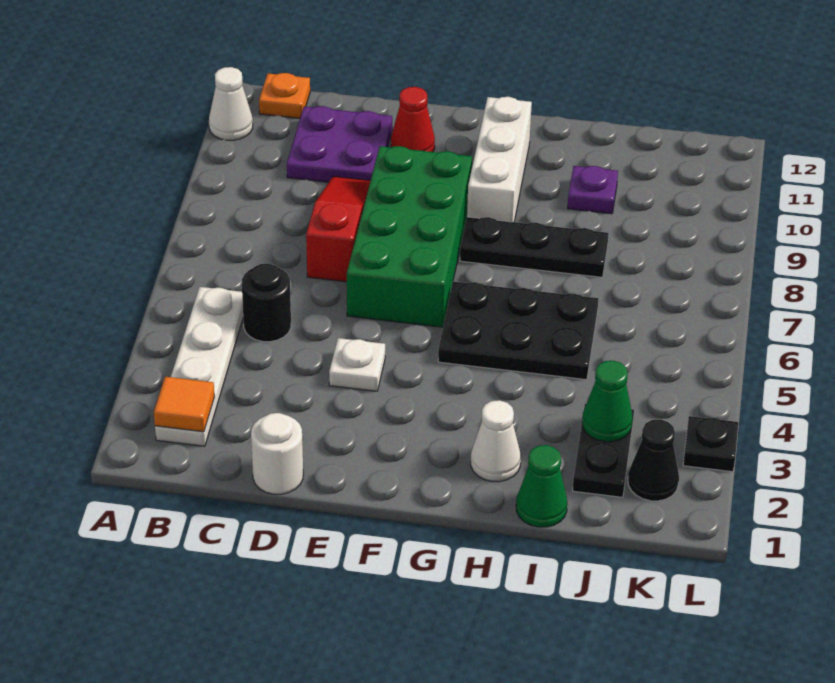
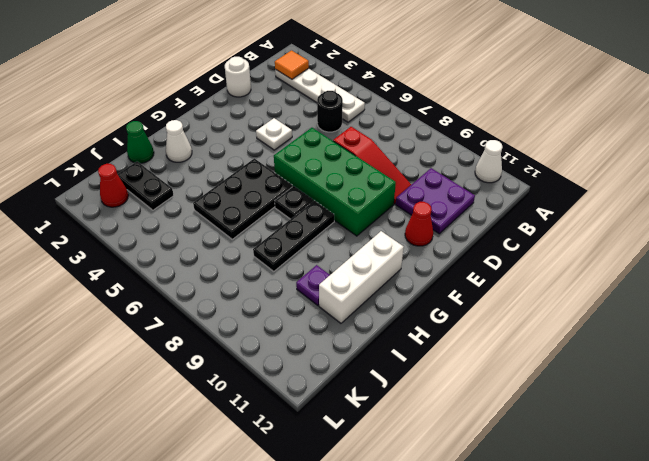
orange plate B12 level 1 -> none
white brick G9:G11 level 1 -> white brick G11:I11 level 1
green cone J3 level 2 -> none
black cone K2 level 1 -> red cone K2 level 1
black plate L3 level 1 -> black plate G7 level 1

